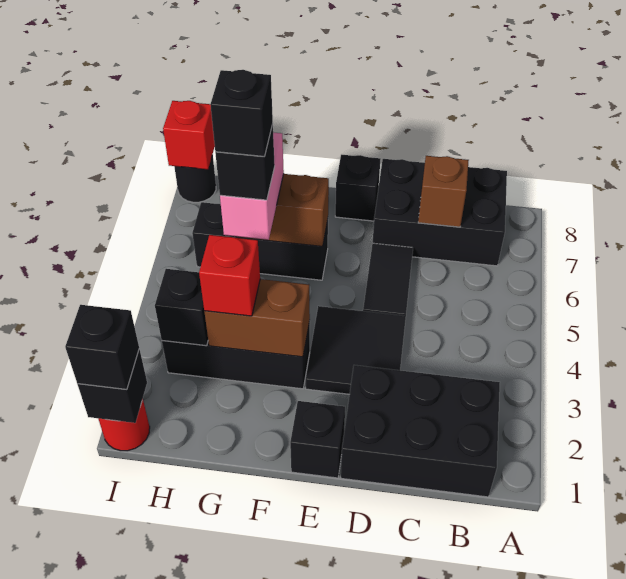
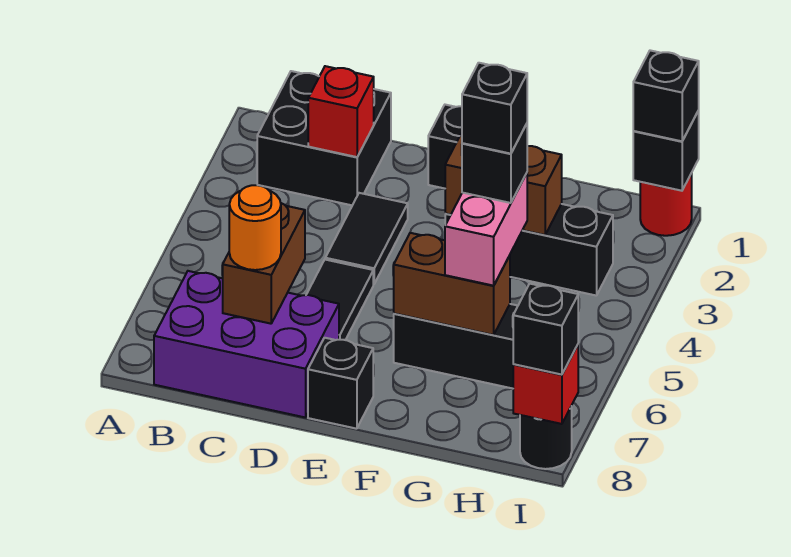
black brick B1:D2 level 1 -> black brick B1:C2 level 1
black brick B7:D8 level 1 -> purple brick B7:D8 level 1
brown brick C7 level 2 -> brown brick C6:C7 level 2
none -> orange round brick C7 level 3
black tile D3:E4 level 1 -> black tile D3:D4 level 1
red brick G3 level 3 -> red brick C2 level 2
black brick H3 level 2 -> black brick I8 level 3

